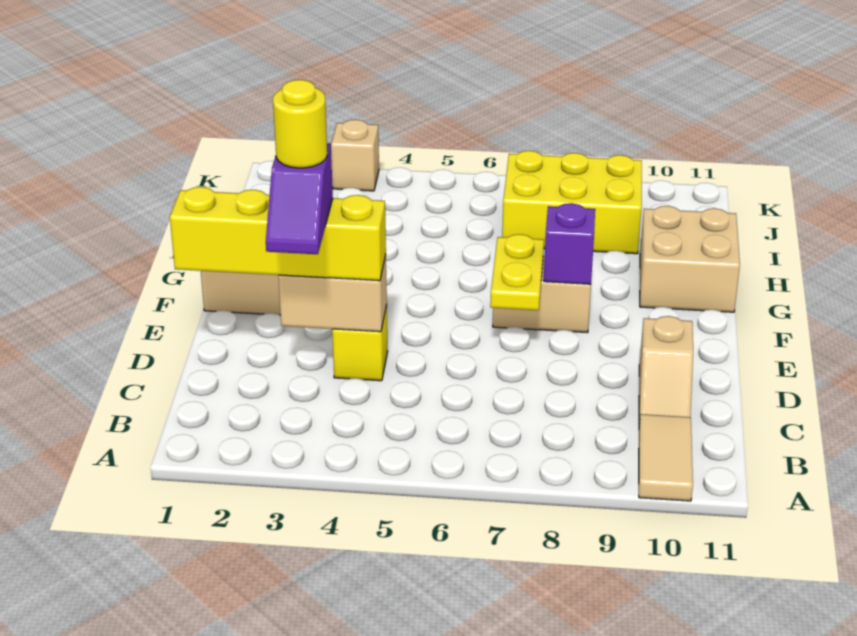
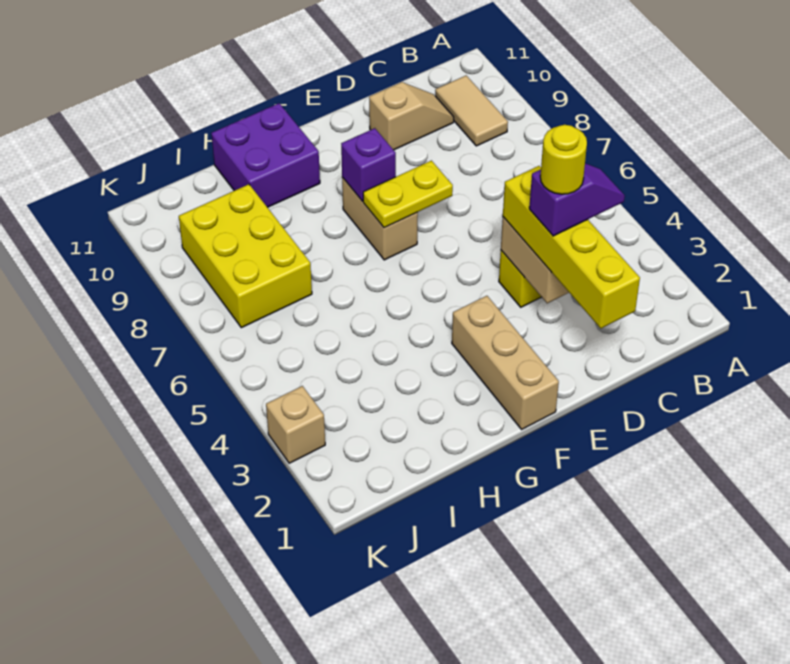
tan tile A10:B10 level 1 -> tan tile B9:B10 level 1
tan brick G10:H11 level 1 -> purple brick G10:H11 level 1

